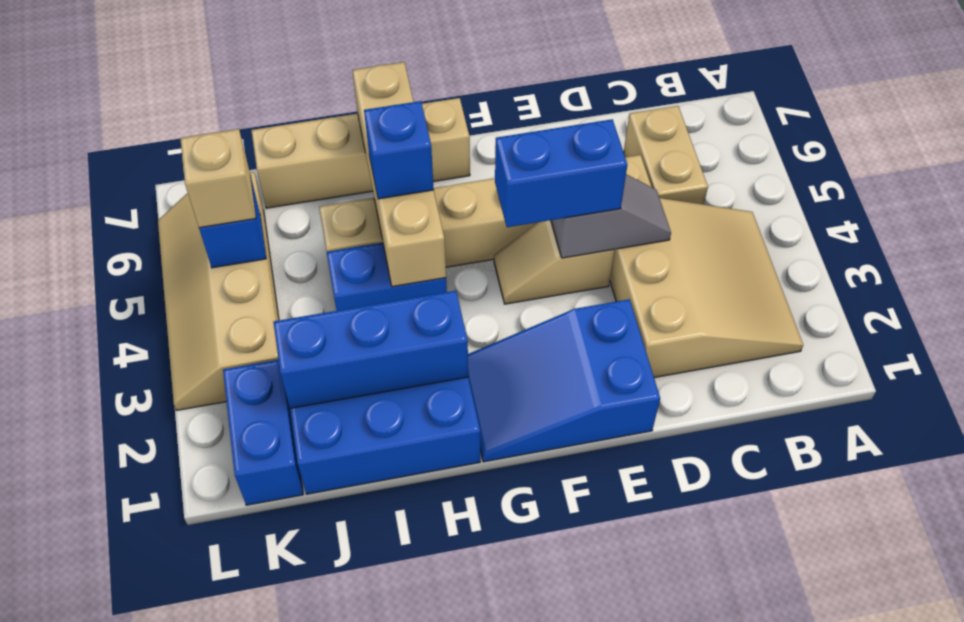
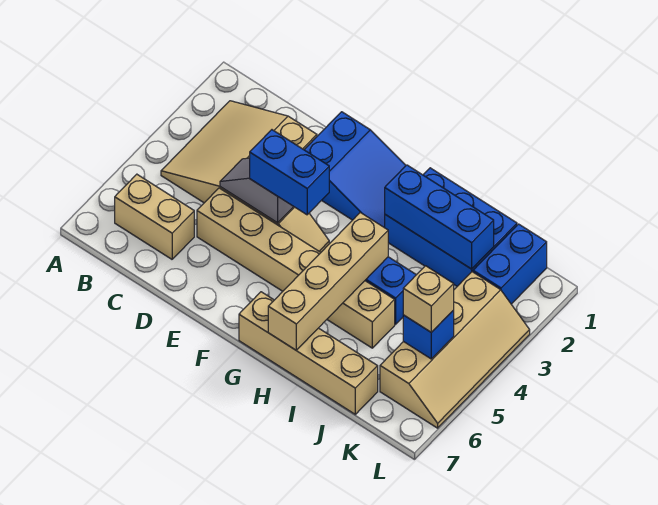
tan brick C5:C6 level 1 -> tan brick B6:C6 level 1
blue brick H5 level 3 -> none

